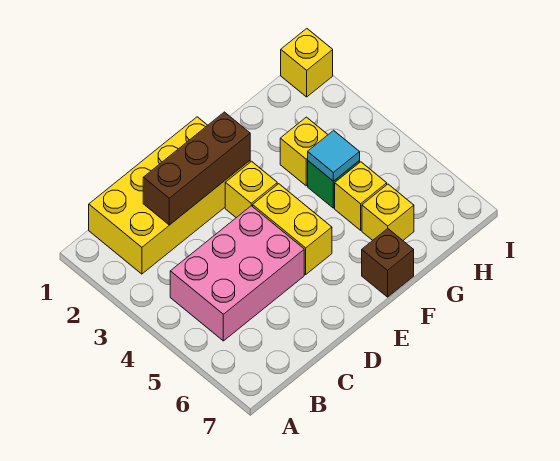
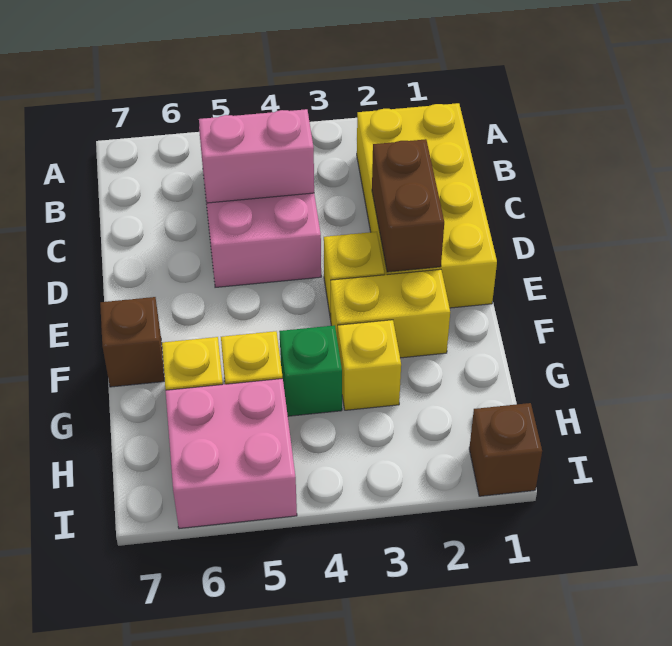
brown brick C2:E2 level 2 -> brown brick D2:E2 level 2
none -> pink brick C4:C5 level 2
yellow brick E4:E5 level 1 -> yellow brick F2:F3 level 1
cyan tile G4 level 2 -> none
none -> pink brick H5:I6 level 1
yellow brick I1 level 1 -> brown brick I1 level 1

